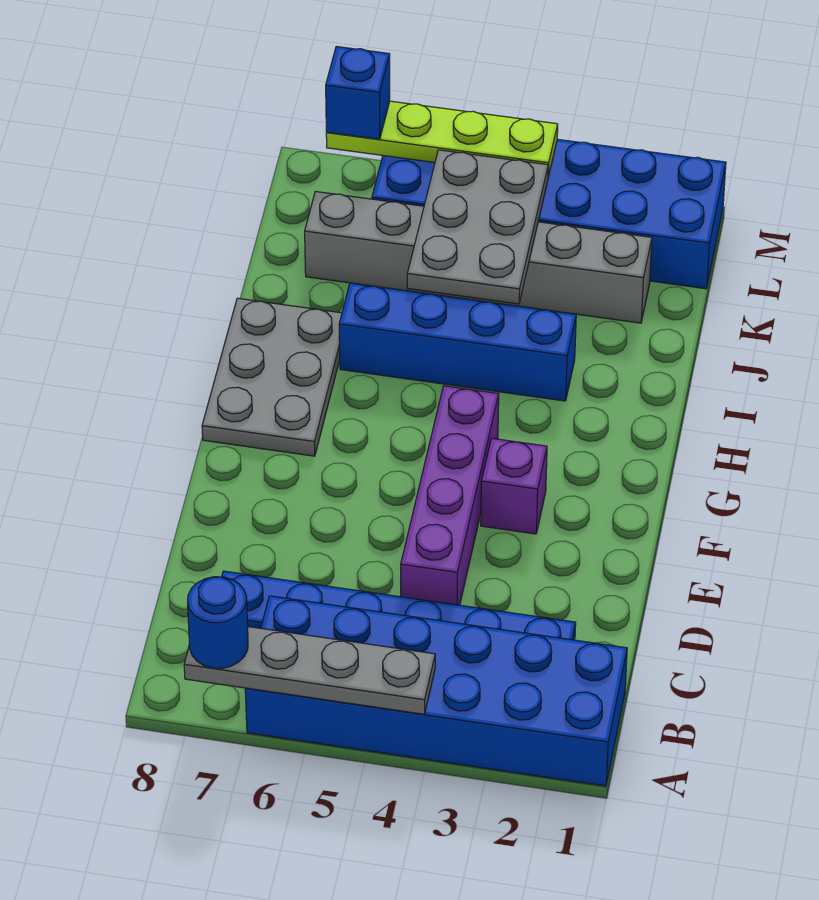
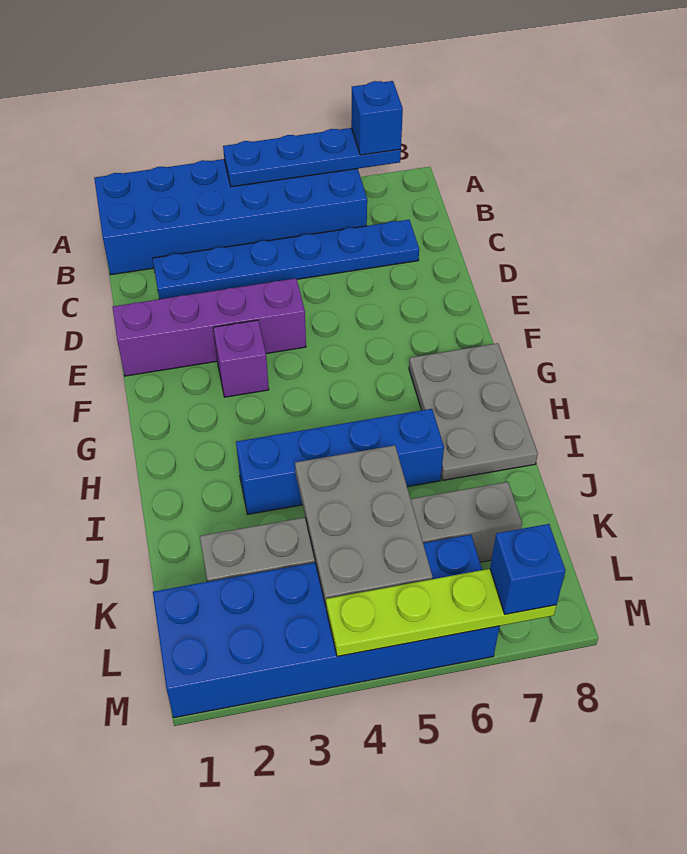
grey plate A4:A7 level 2 -> blue plate A4:A7 level 2
blue round brick A7 level 3 -> blue brick A7 level 3
purple brick D4:G4 level 1 -> purple brick E1:E4 level 1

